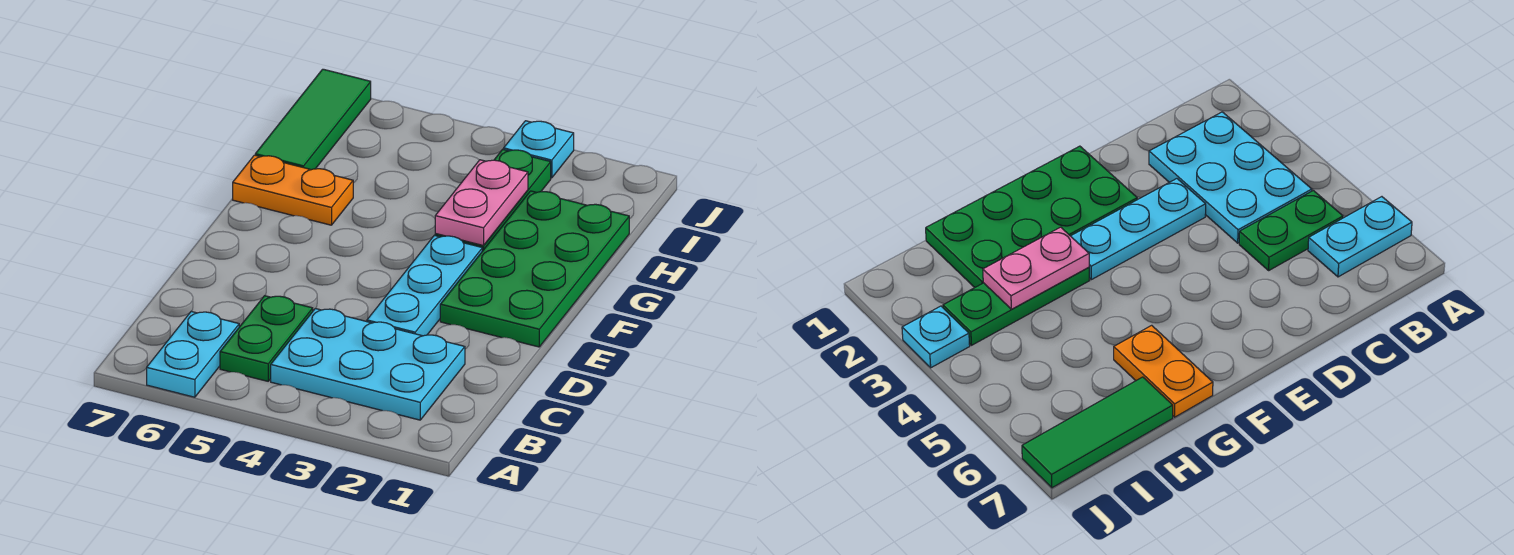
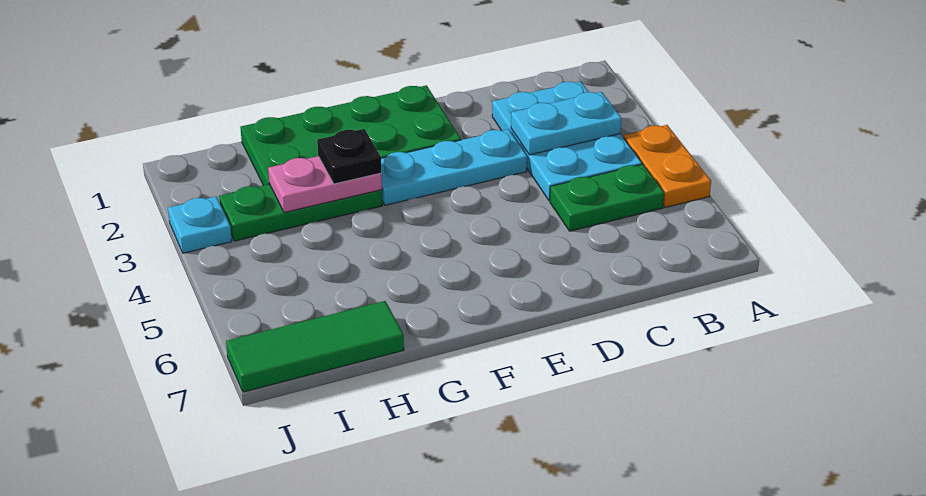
cyan plate A6:B6 level 1 -> cyan plate B3:C3 level 2
none -> black plate G3 level 3
orange plate G6:G7 level 1 -> orange plate A4:A5 level 1

